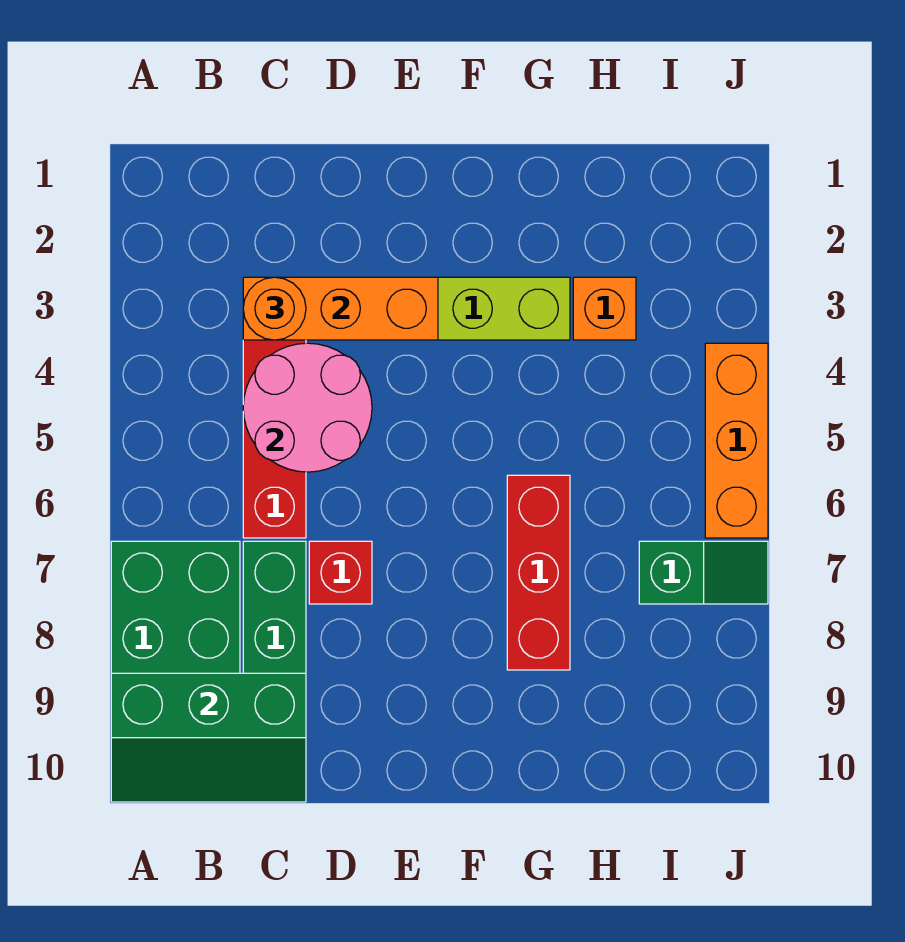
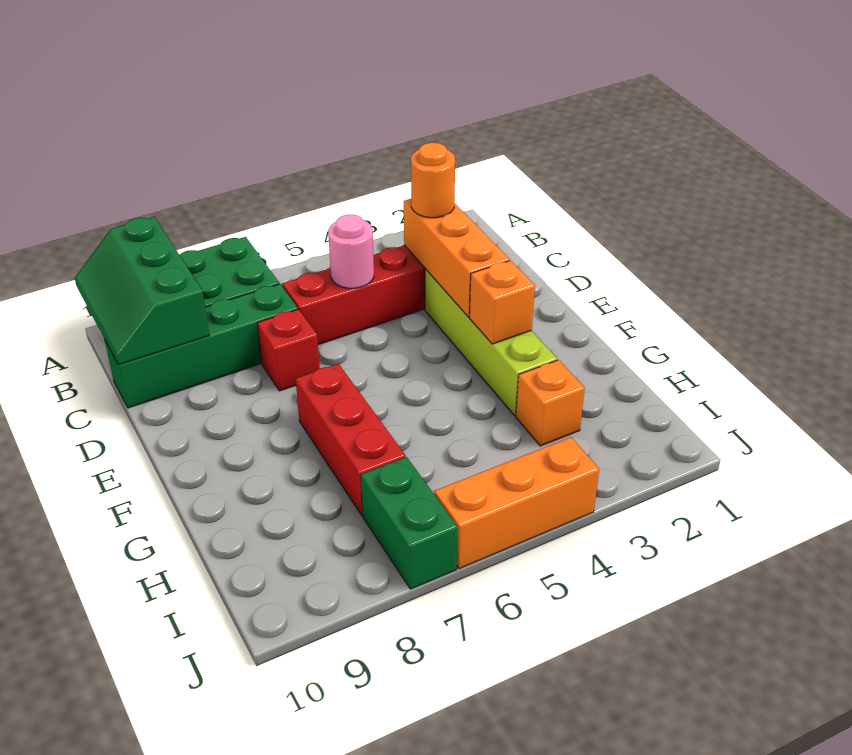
pink round brick C4:D5 level 2 -> pink round brick C5 level 2
none -> orange brick F3 level 2
red brick G6:G8 level 1 -> red brick F7:H7 level 1
green slope I7:J7 level 1 top I -> green brick I7:J7 level 1

